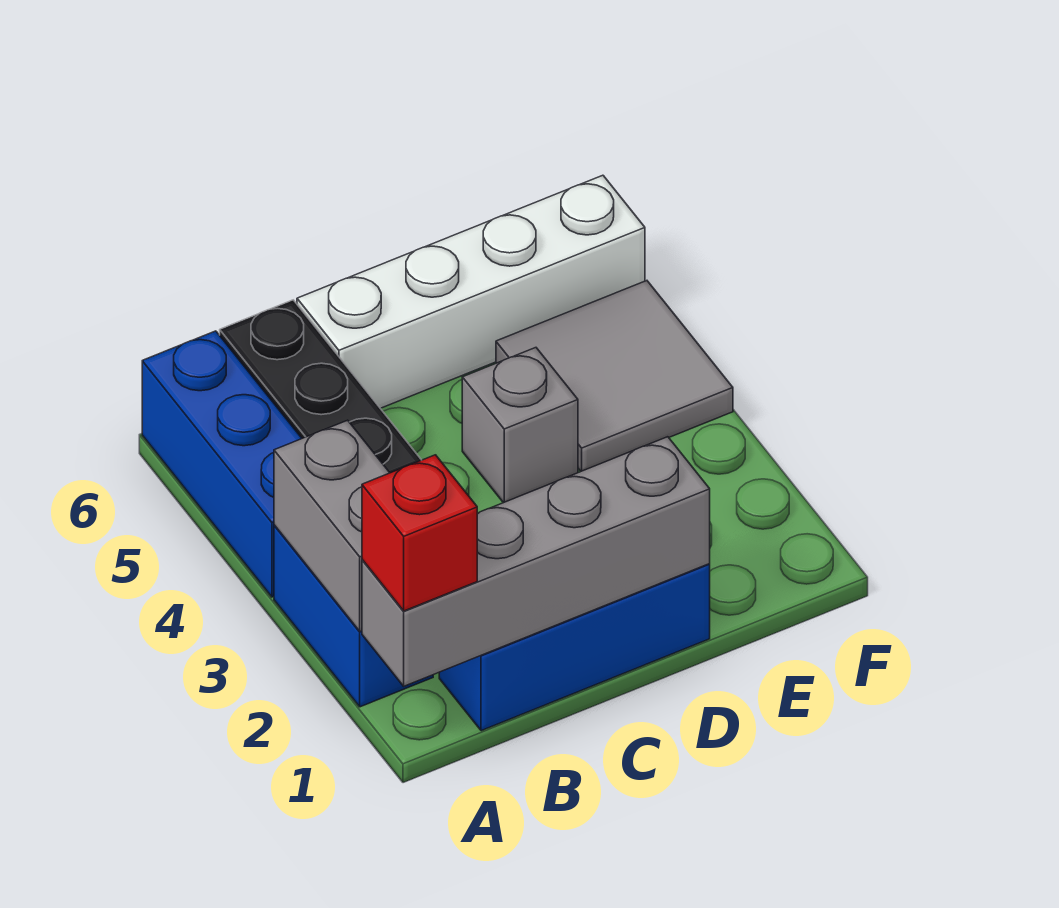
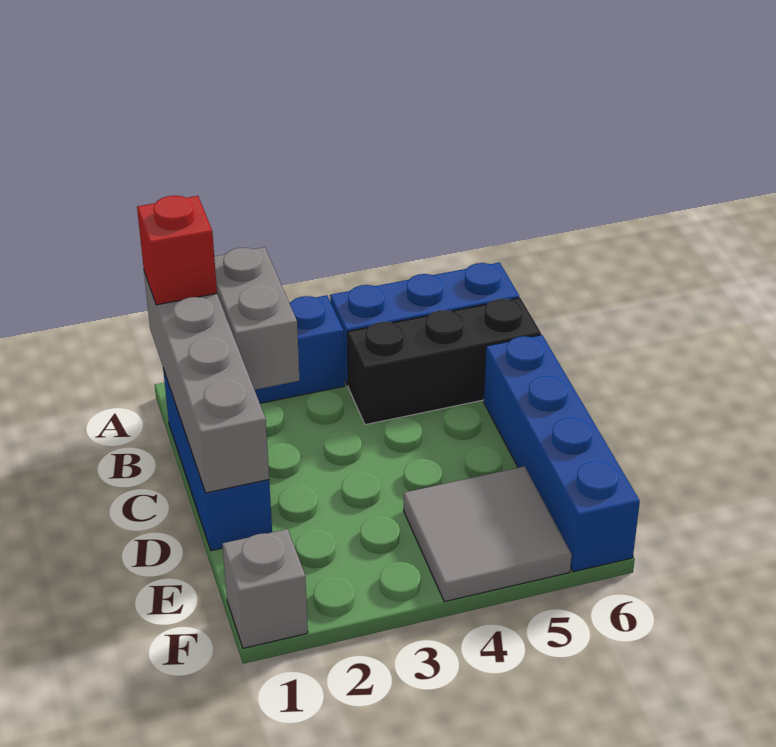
grey brick A2:A3 level 2 -> grey brick A2:B2 level 2
white brick C6:F6 level 1 -> blue brick C6:F6 level 1
grey brick D4 level 1 -> grey brick F1 level 1

